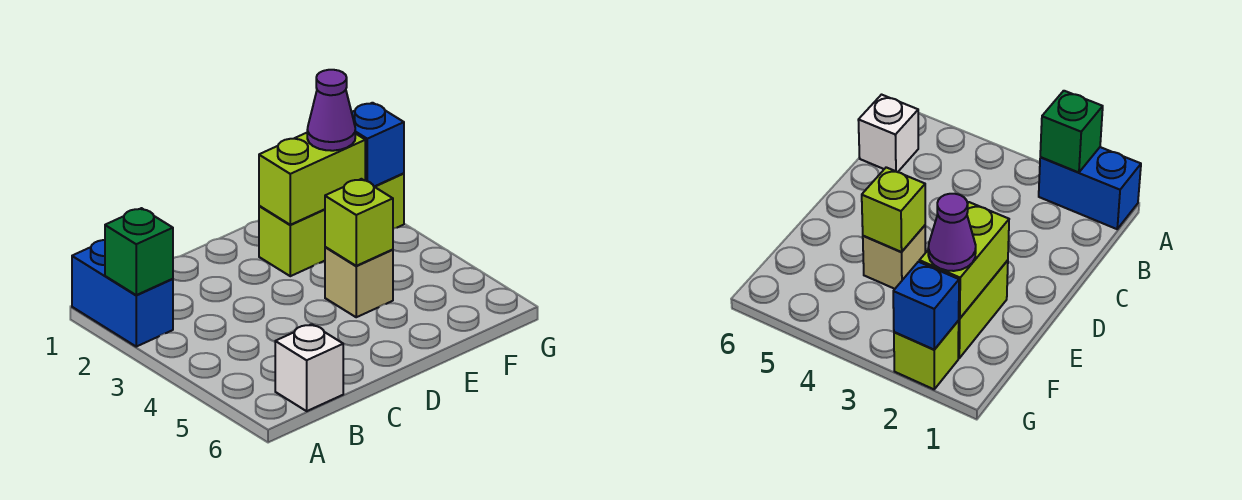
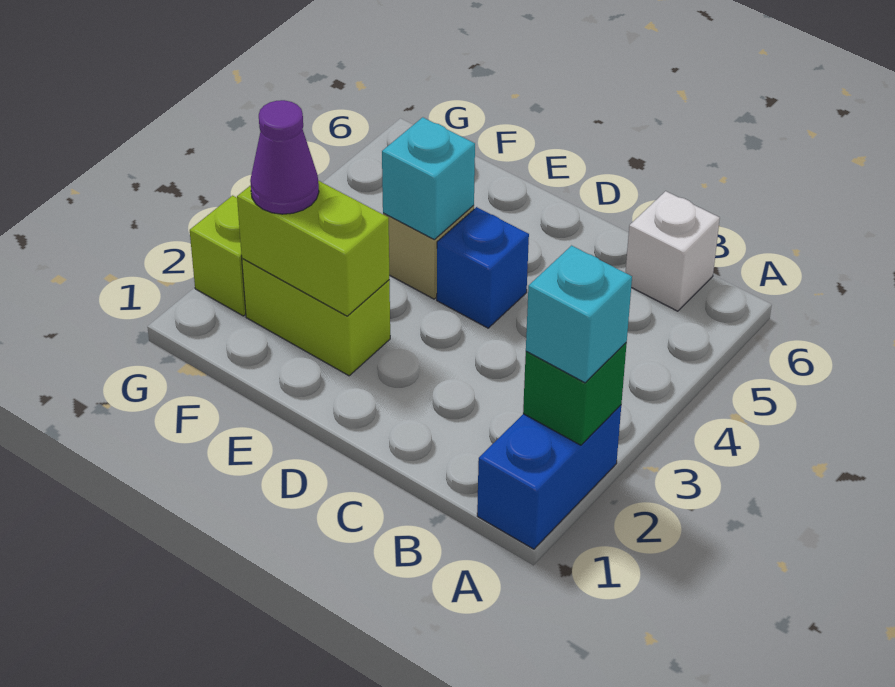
none -> cyan brick A2 level 3
lime brick E4 level 2 -> cyan brick E4 level 2
blue brick G2 level 2 -> blue brick D4 level 1

